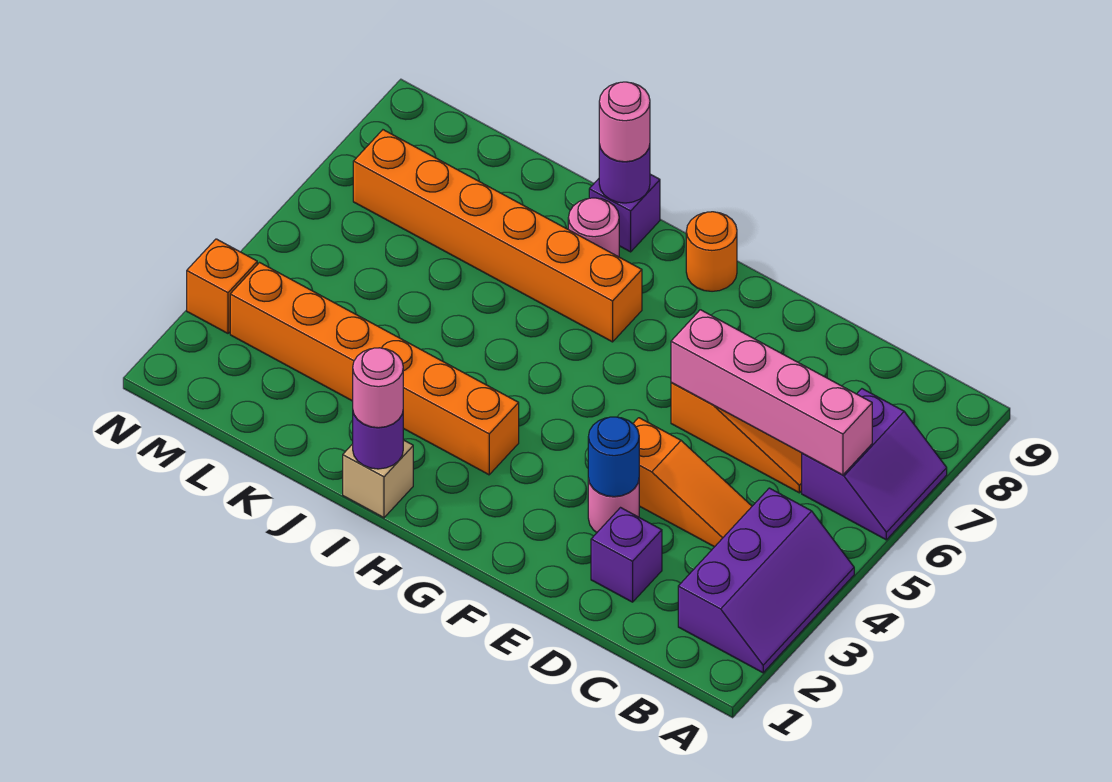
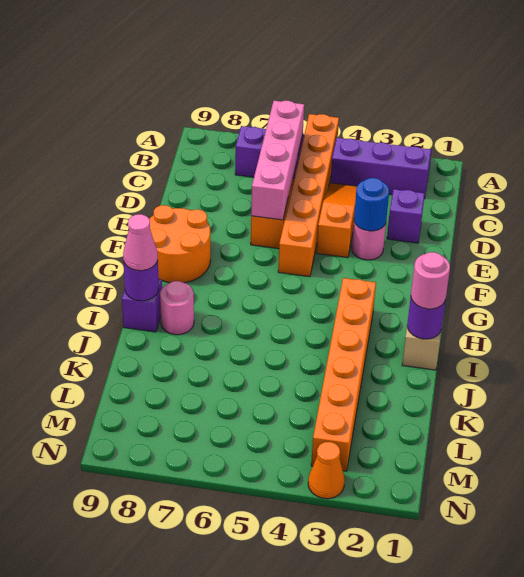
orange round brick G9 level 1 -> orange round brick F8:G9 level 1
orange brick H7:M7 level 1 -> orange brick A5:F5 level 1
pink round brick I9 level 3 -> pink cone I9 level 3
orange brick N3 level 1 -> orange cone N3 level 1

